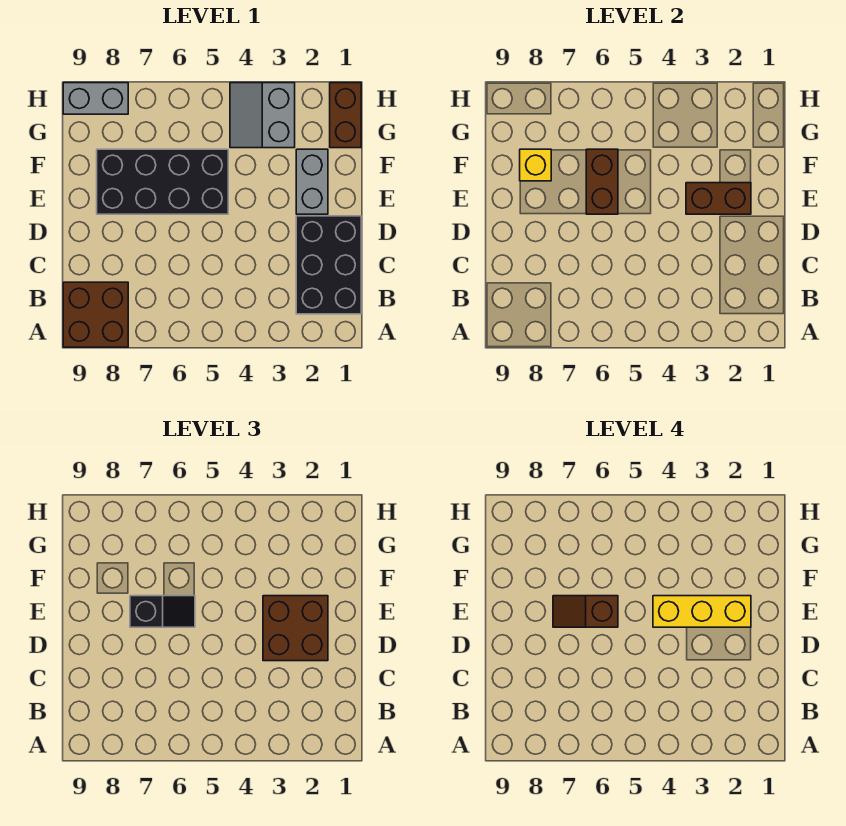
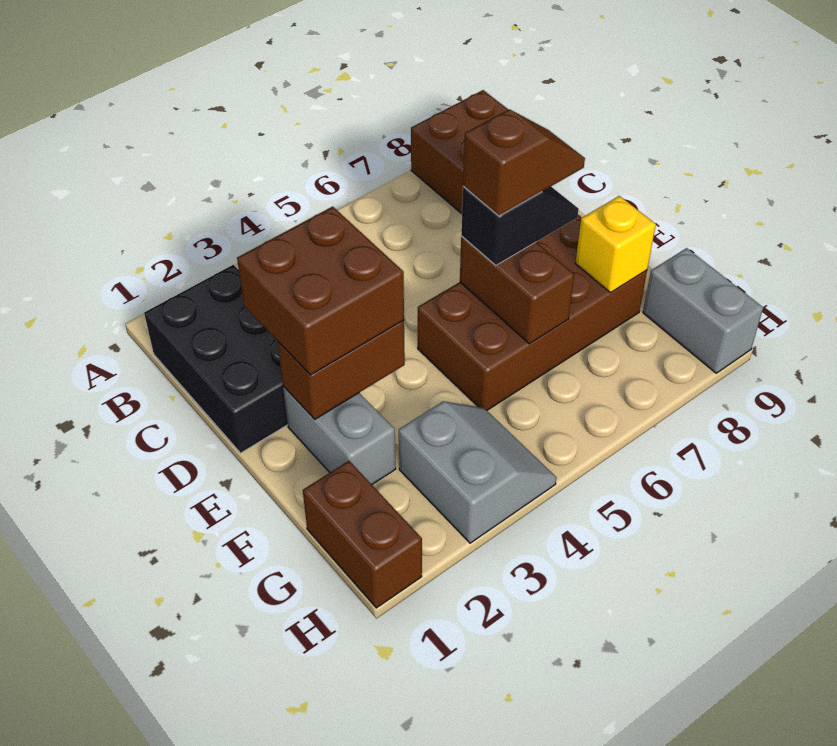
yellow brick E2:E4 level 4 -> none
black brick E5:F8 level 1 -> brown brick E5:F8 level 1
black slope E6:E7 level 3 top 7 -> black slope E6:E7 level 3 top 6
grey brick H8:H9 level 1 -> grey brick G9:H9 level 1

